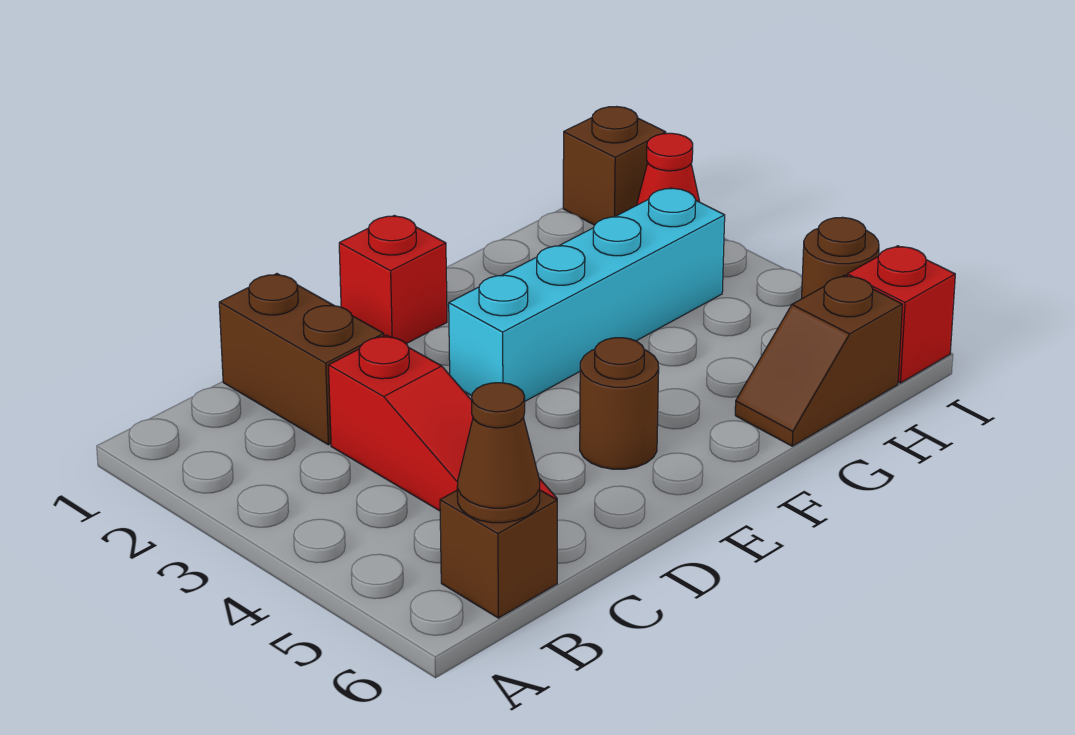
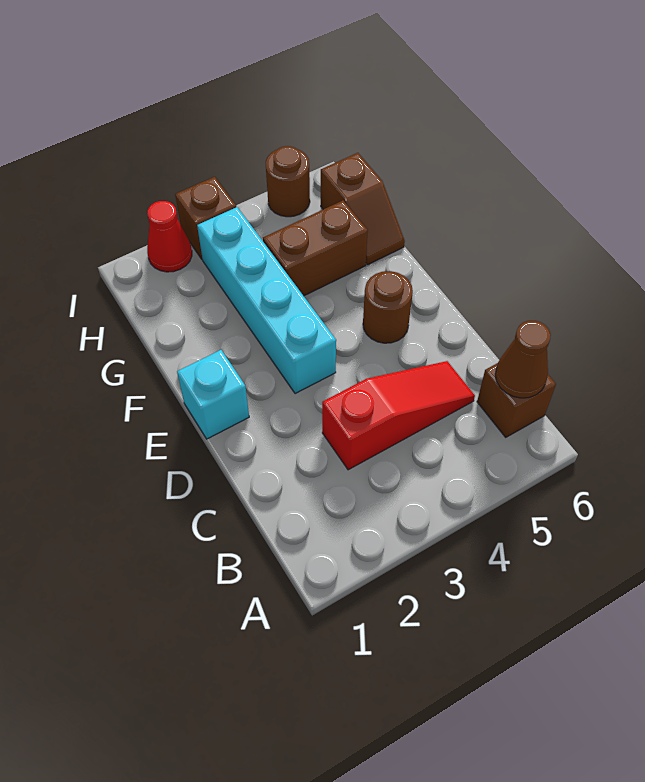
brown brick C1:C2 level 1 -> brown brick G4:G5 level 1
red brick E1 level 1 -> cyan brick E1 level 1
brown brick I1 level 1 -> brown brick I3 level 1
red brick I6 level 1 -> none

